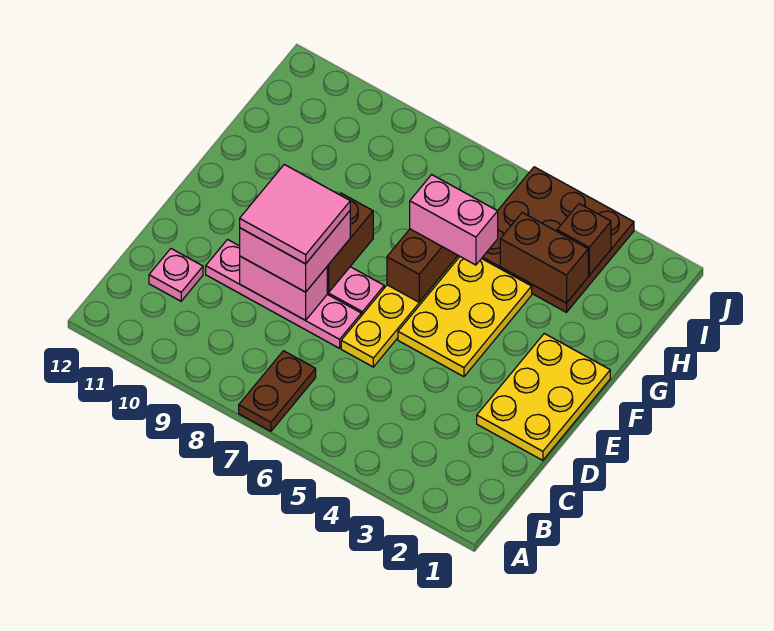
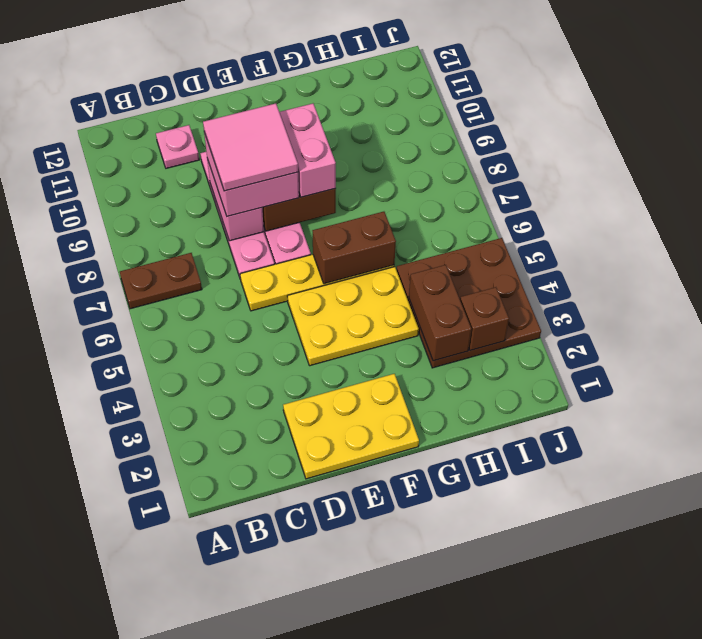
pink brick G5:G6 level 3 -> pink brick F8:F9 level 3

